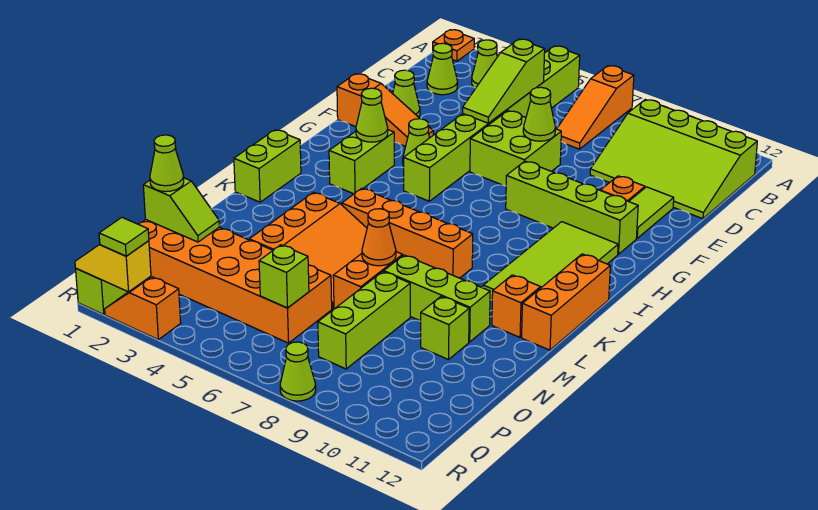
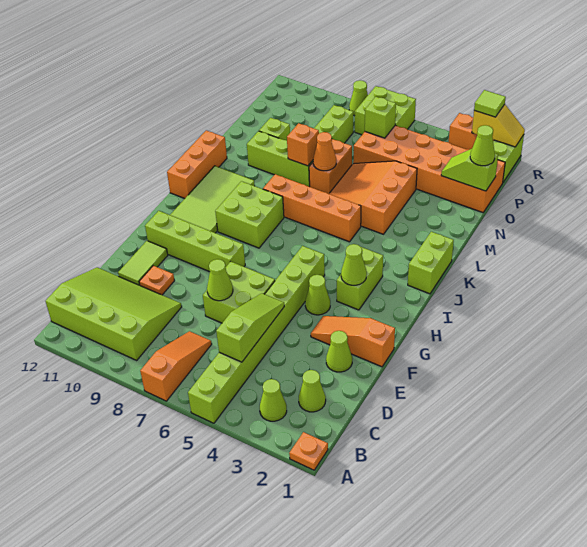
none -> lime brick I8:J9 level 1
orange brick L11 level 1 -> orange brick M8 level 2
none -> lime brick Q6:R7 level 1

